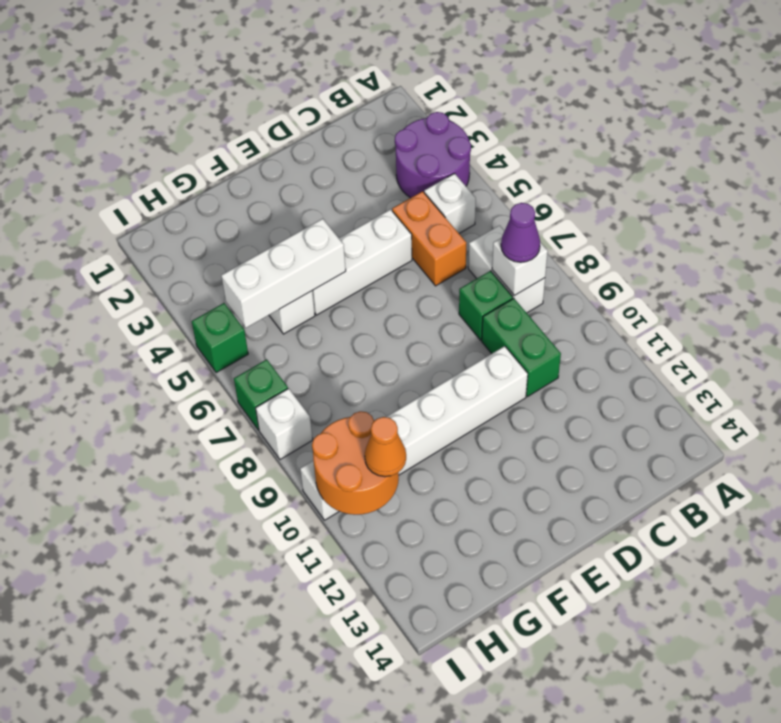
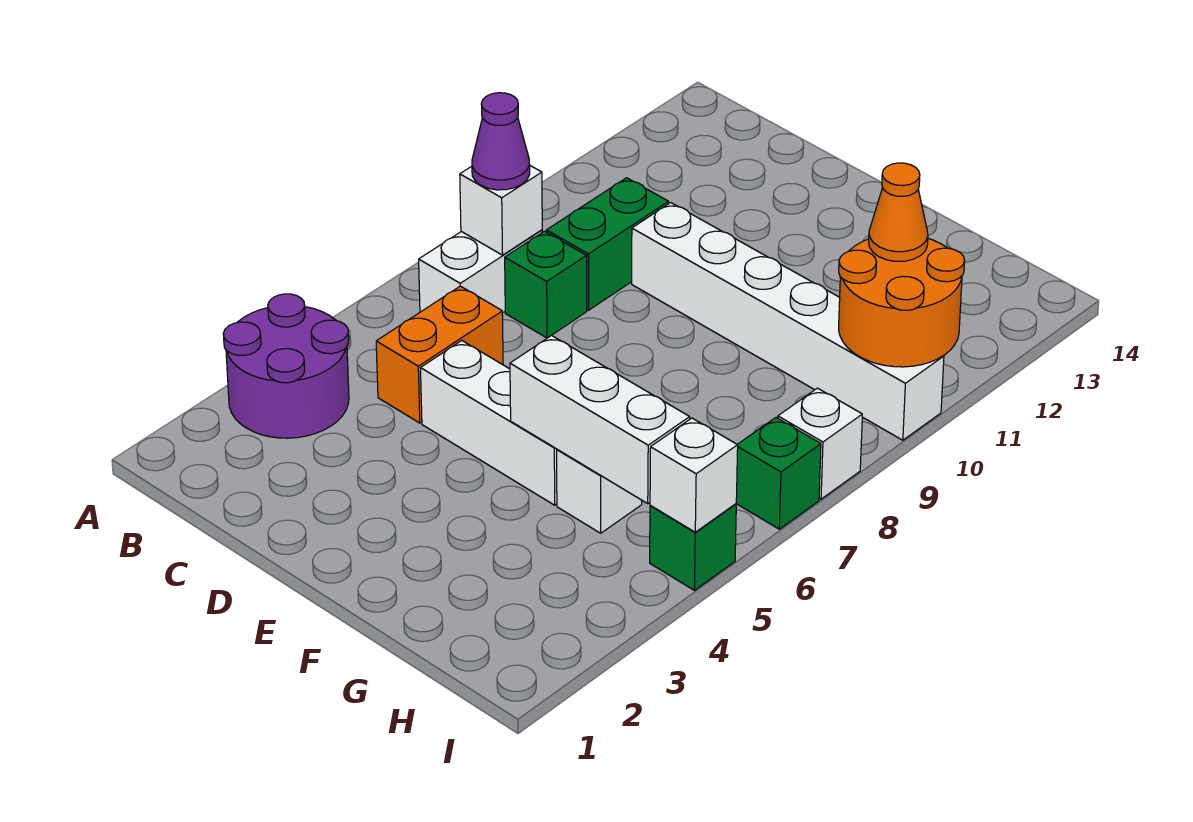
white brick B5 level 1 -> white brick I5 level 2

